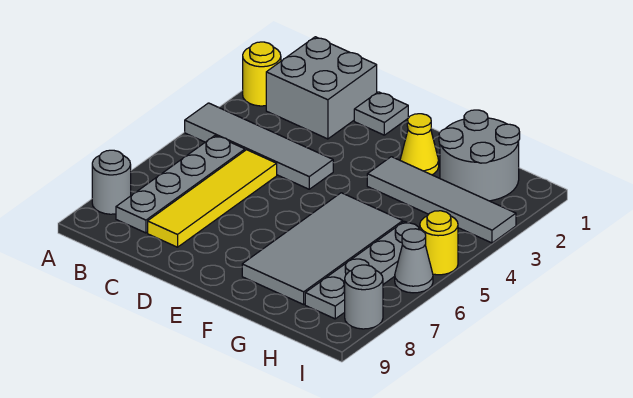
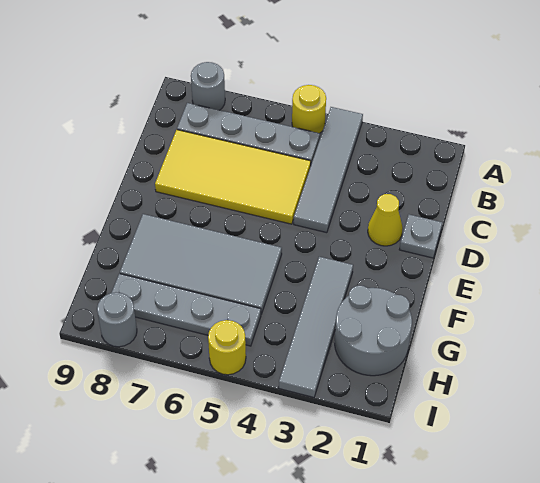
yellow round brick A2 level 1 -> yellow round brick A5 level 1
grey brick B1:C2 level 1 -> none
yellow tile C5:C8 level 1 -> yellow tile C5:D8 level 1
yellow cone F2 level 1 -> yellow cone D2 level 1
grey cone I6 level 1 -> none

